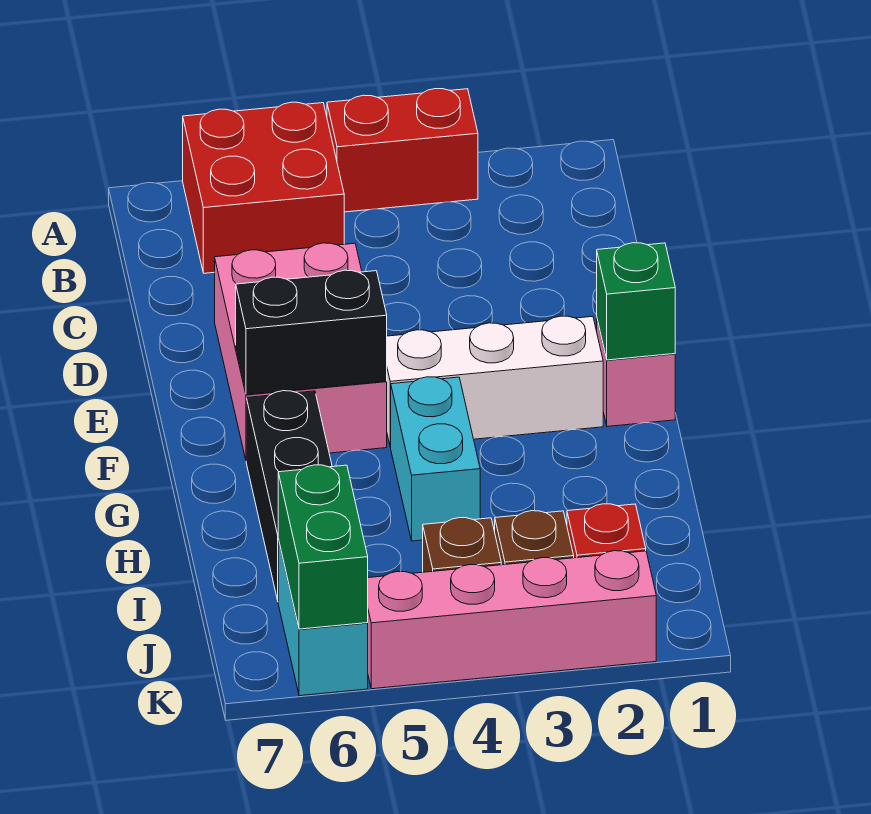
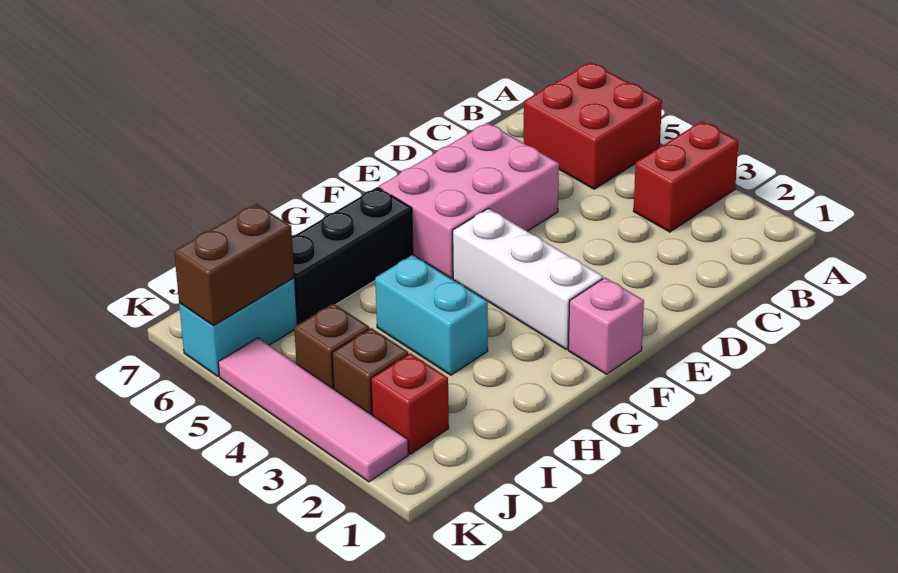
red brick A3:A4 level 1 -> red brick A3:B3 level 1
green brick F1 level 2 -> none
black brick F5:F6 level 2 -> none
cyan brick G4:H4 level 1 -> cyan brick H3:H4 level 1
green brick J6:K6 level 2 -> brown brick J6:K6 level 2
pink brick K2:K5 level 1 -> pink tile K2:K5 level 1

